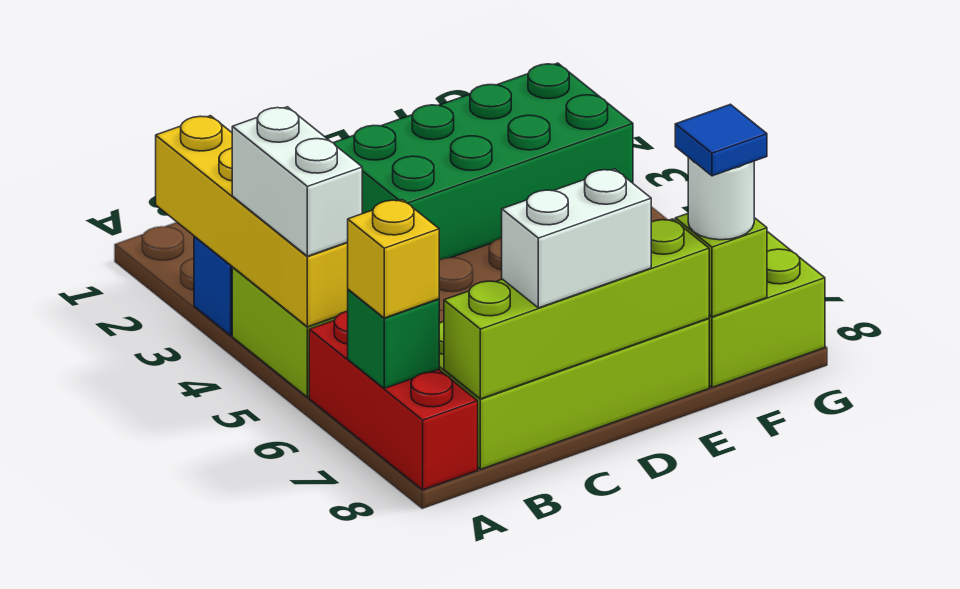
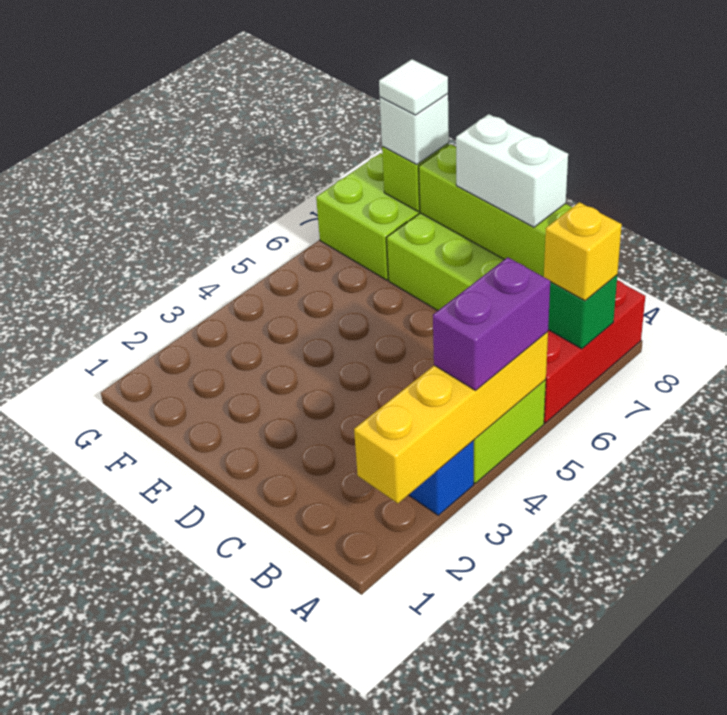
white brick A4:A5 level 3 -> purple brick A4:A5 level 3
green brick D2:G3 level 1 -> none
white round brick F8 level 3 -> white brick F8 level 3
blue tile F8 level 4 -> white tile F8 level 4

